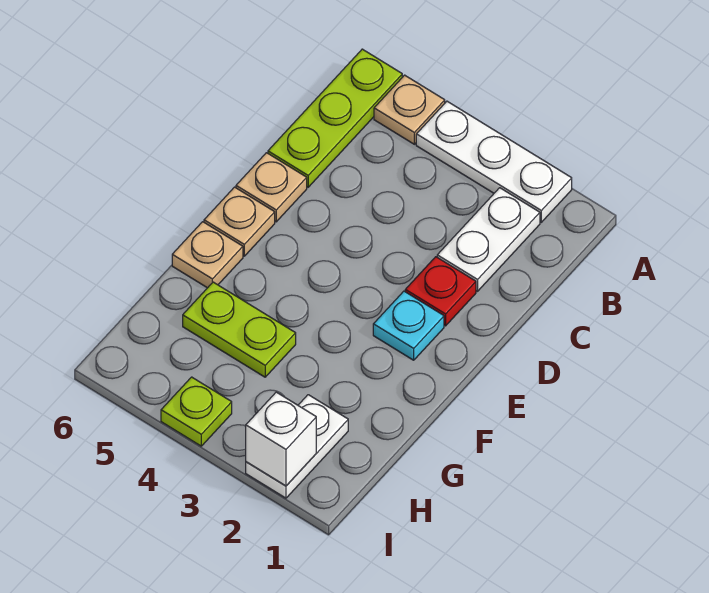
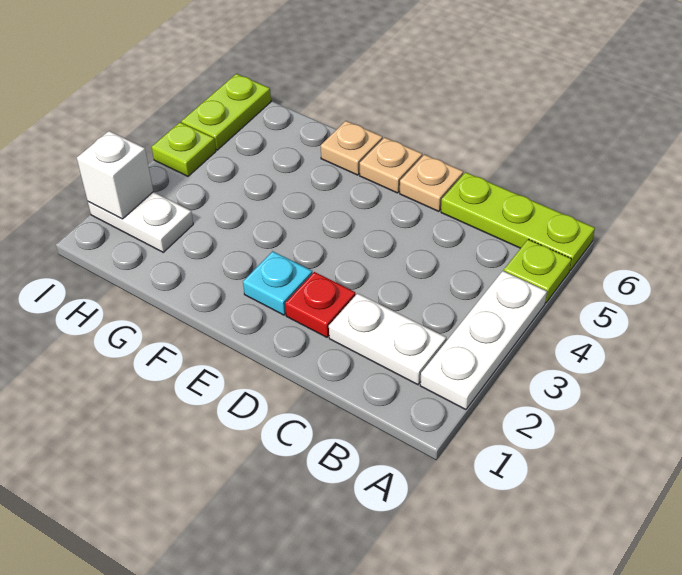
tan plate A5 level 1 -> lime plate A5 level 1
lime plate G4:G5 level 1 -> lime plate I5:I6 level 1

